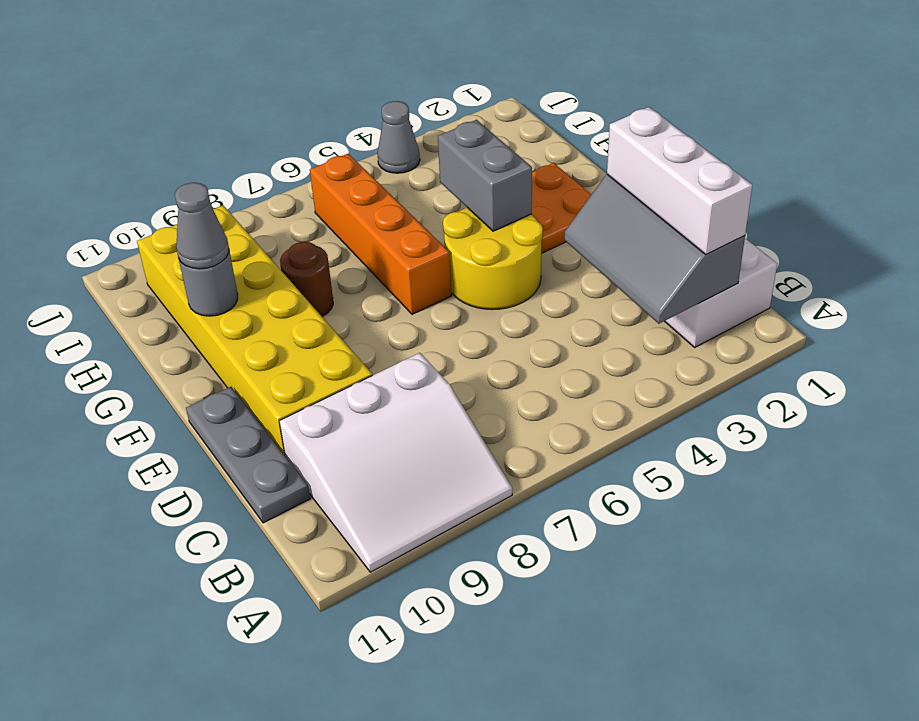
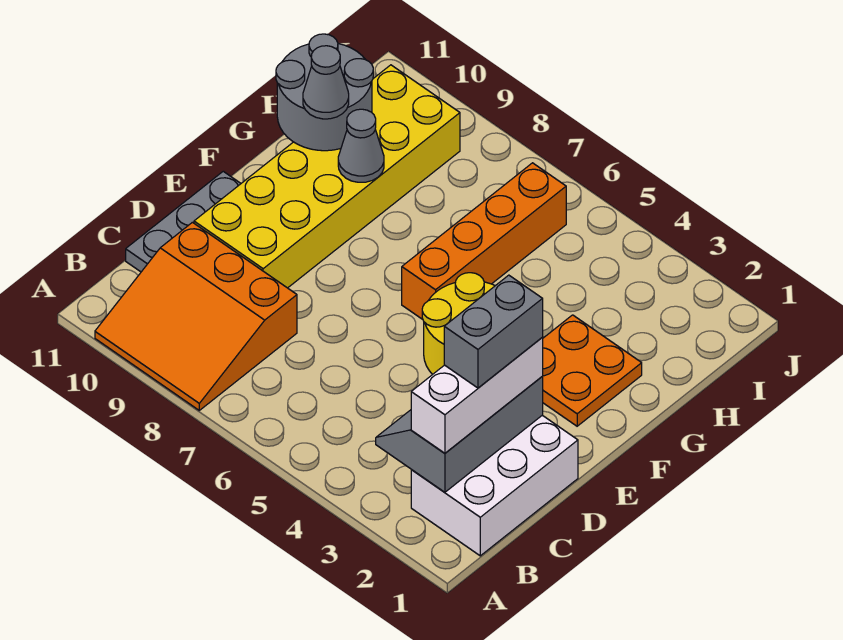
white slope A8:C10 level 1 top C -> orange slope A8:C10 level 1 top C
grey brick F4:G4 level 2 -> grey brick C2:D2 level 4
brown round brick G8 level 1 -> none
grey round brick G10 level 2 -> grey round brick G10:H11 level 2
grey cone J4 level 1 -> grey cone G9 level 2

